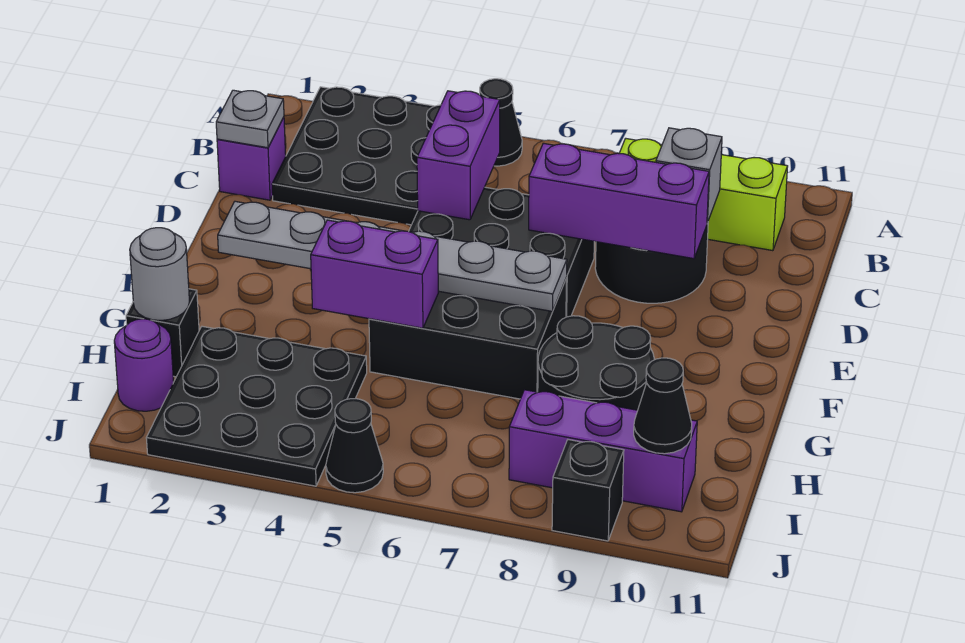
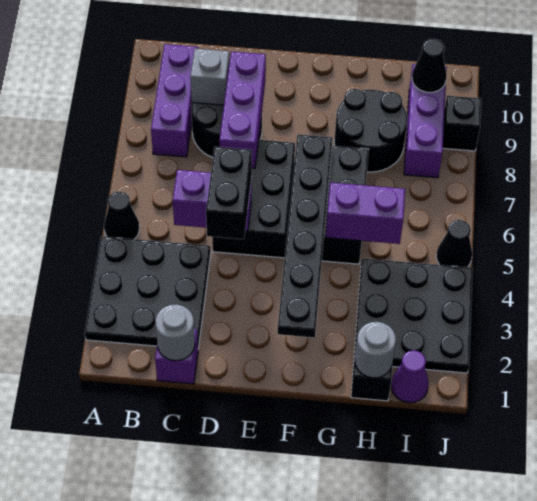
lime brick B8:B10 level 1 -> purple brick B8:B10 level 1
grey plate C1 level 2 -> grey round brick C1 level 2
none -> black brick D4:D5 level 3
grey plate F2:F7 level 2 -> black plate F2:F7 level 2
purple brick G4:G5 level 2 -> purple brick G5:H5 level 2
purple round brick I1 level 1 -> purple cone I1 level 1

